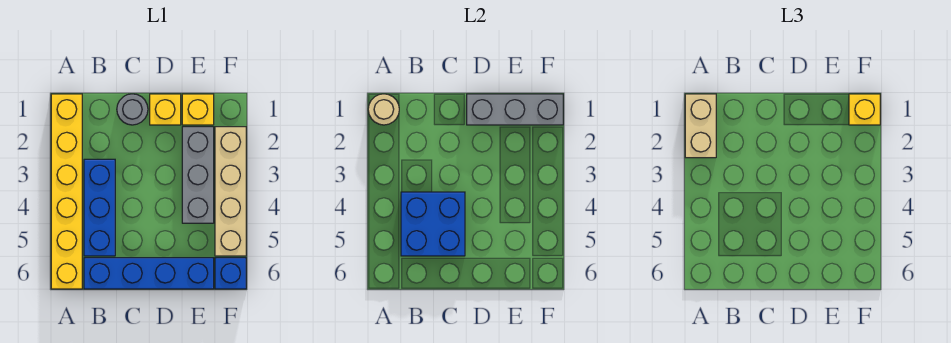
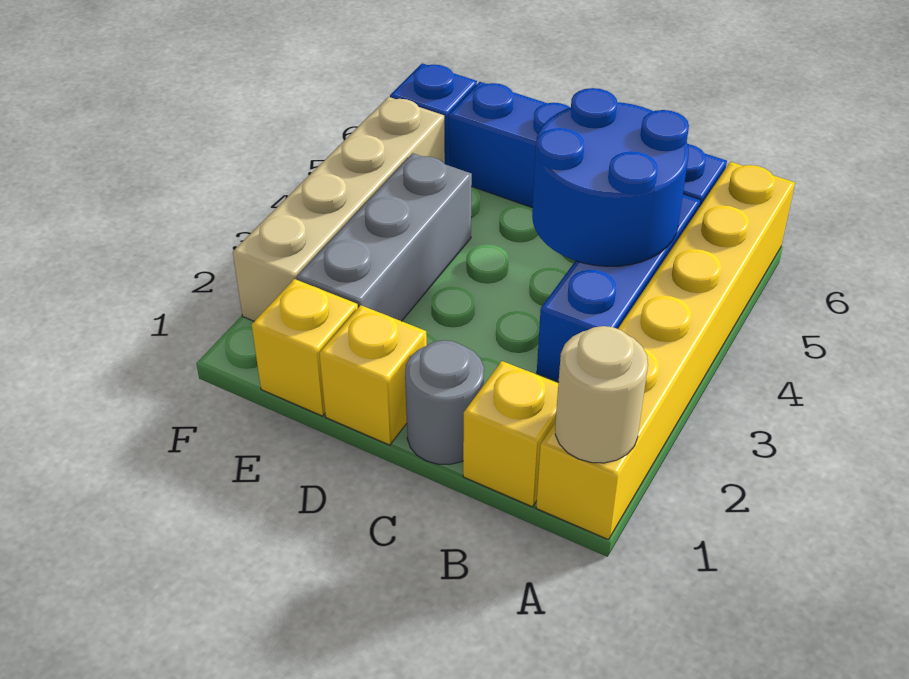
tan brick A1:A2 level 3 -> none
blue brick B4:C5 level 2 -> blue round brick B4:C5 level 2
grey brick D1:F1 level 2 -> none
yellow brick F1 level 3 -> yellow brick B1 level 1

